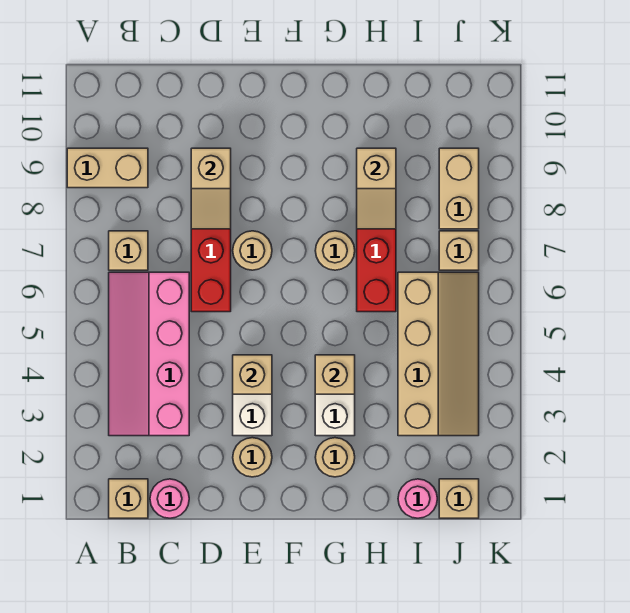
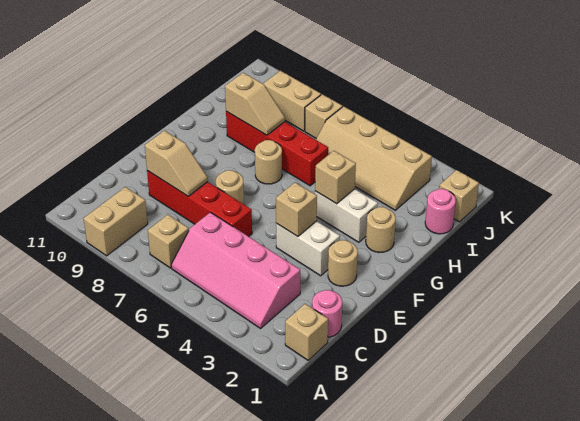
tan slope I3:J6 level 1 top I -> tan slope I3:J6 level 1 top J

